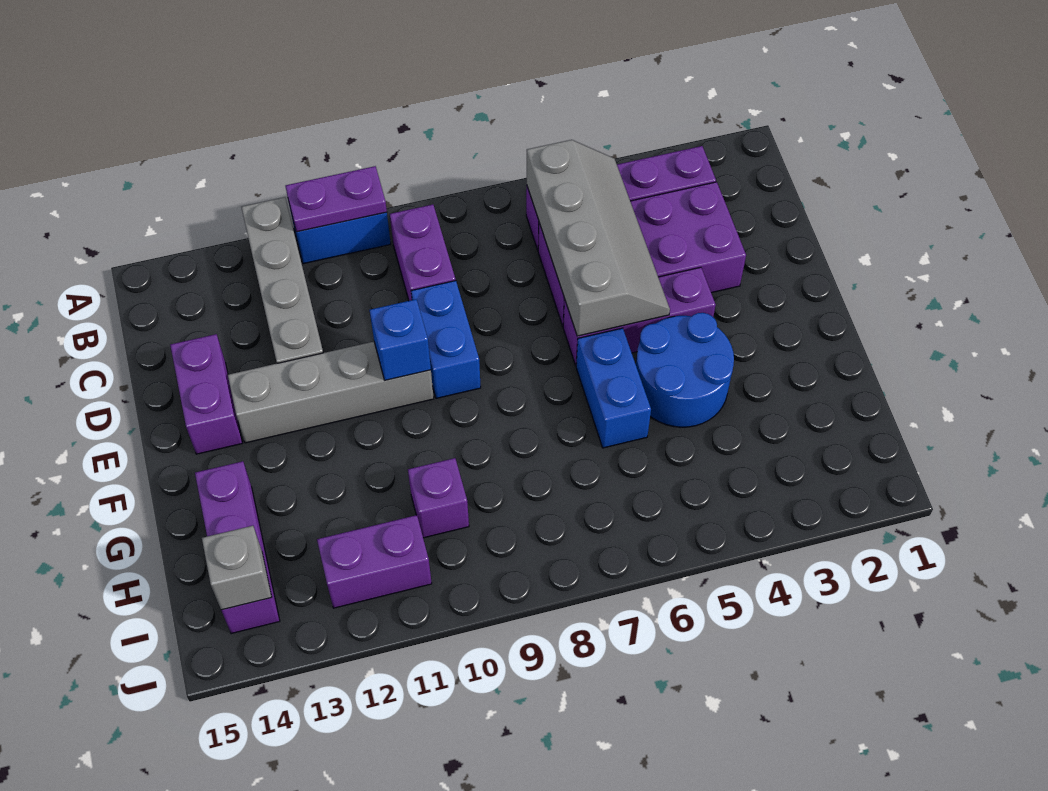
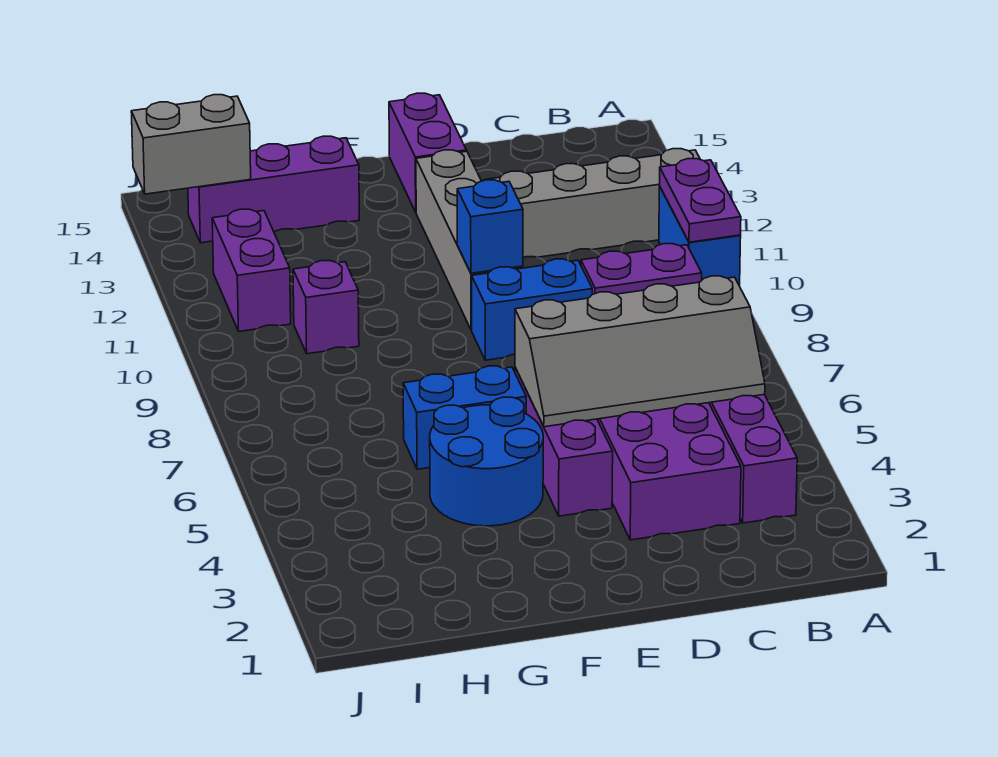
purple brick D14:E14 level 1 -> purple brick E14:E15 level 1
grey brick I14 level 2 -> grey brick I14:J14 level 2

